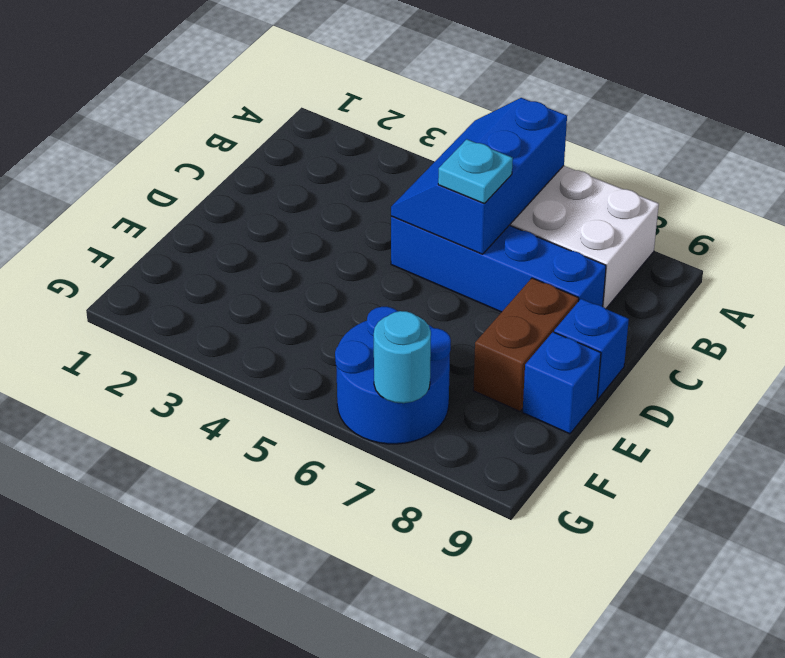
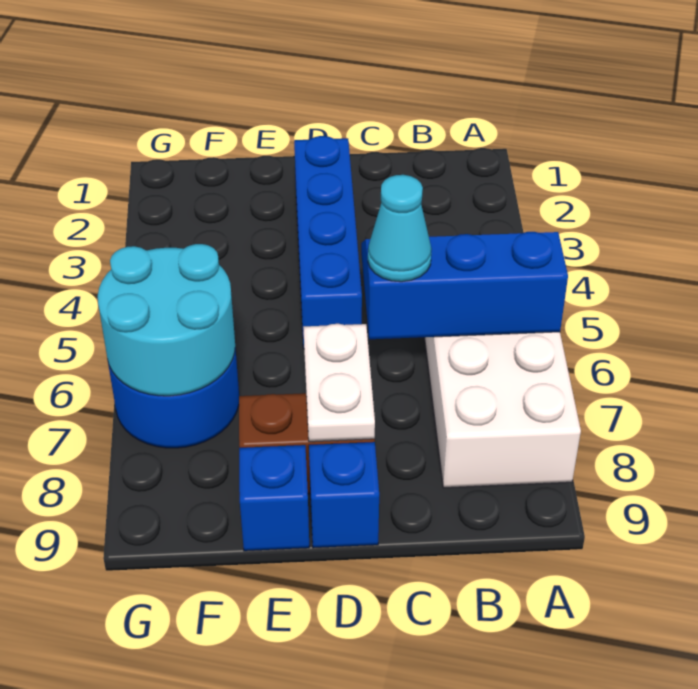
blue brick C5:C8 level 1 -> blue brick D2:D5 level 1
cyan plate C6 level 3 -> cyan cone C6 level 3
none -> white plate D7:D8 level 2
cyan round brick G7 level 2 -> cyan round brick F6:G7 level 2

